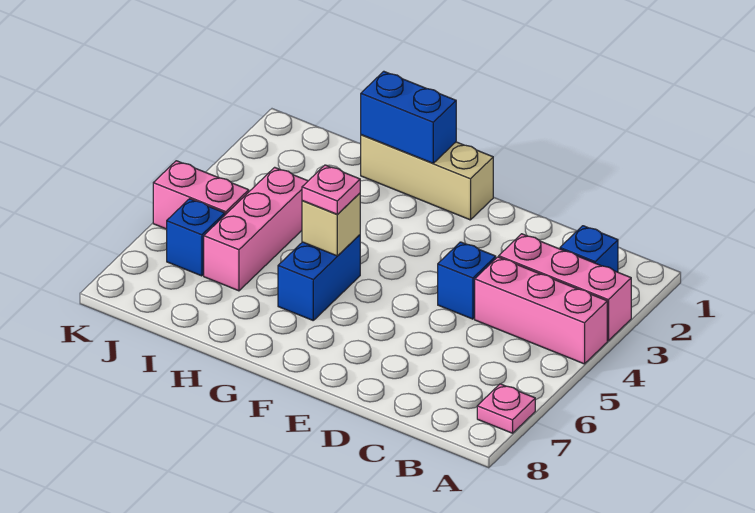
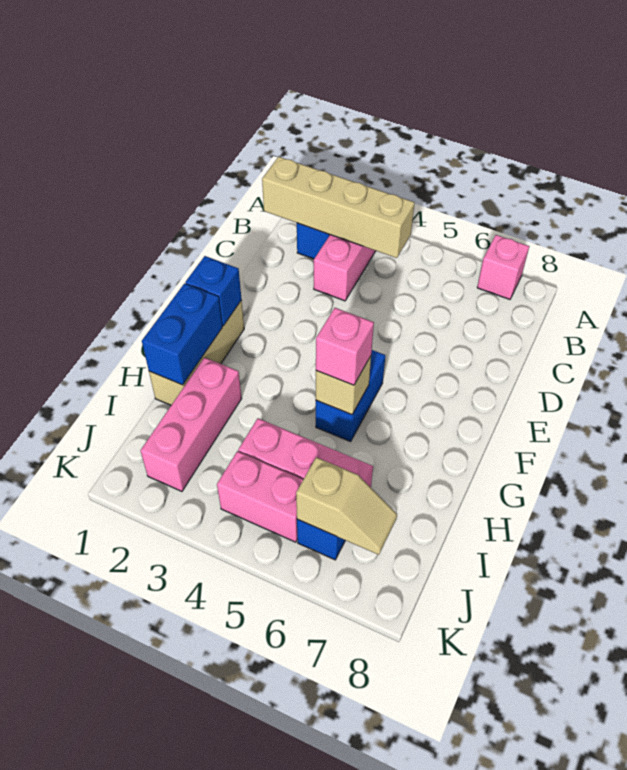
pink brick A4:C4 level 1 -> pink brick H2:J2 level 1
pink plate A7 level 1 -> pink brick A7 level 1
none -> tan brick B1:B4 level 2
blue brick D4 level 1 -> blue brick F1 level 2
blue brick G5:G6 level 1 -> blue brick F5:G5 level 1
pink plate G5 level 3 -> pink brick G5 level 3
pink brick J5:K5 level 1 -> pink brick J4:J5 level 1
none -> tan slope J6:J7 level 2 top 6

